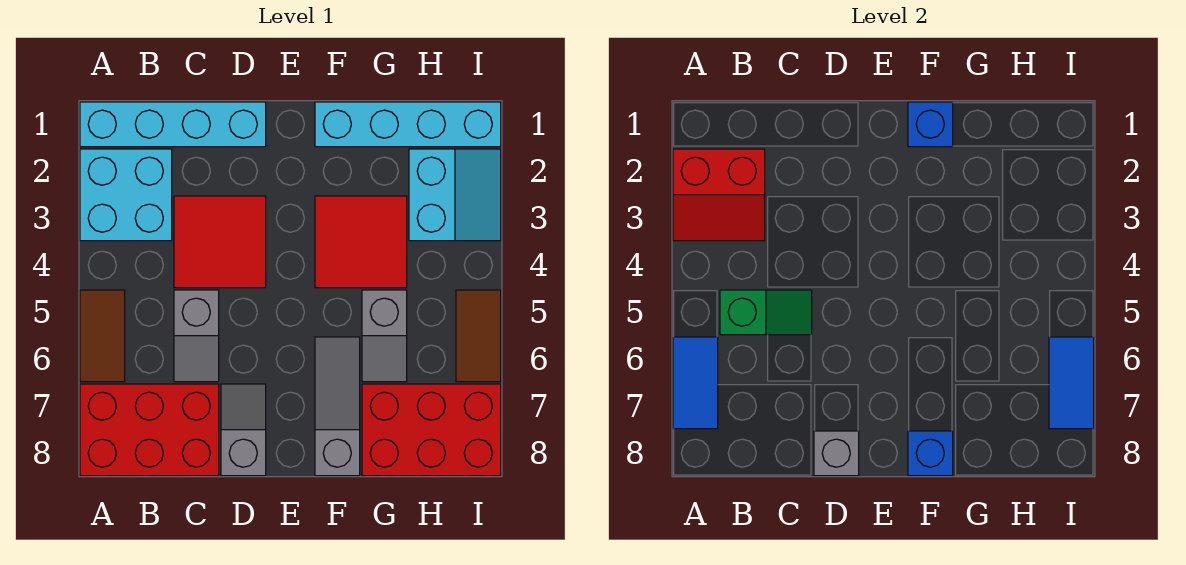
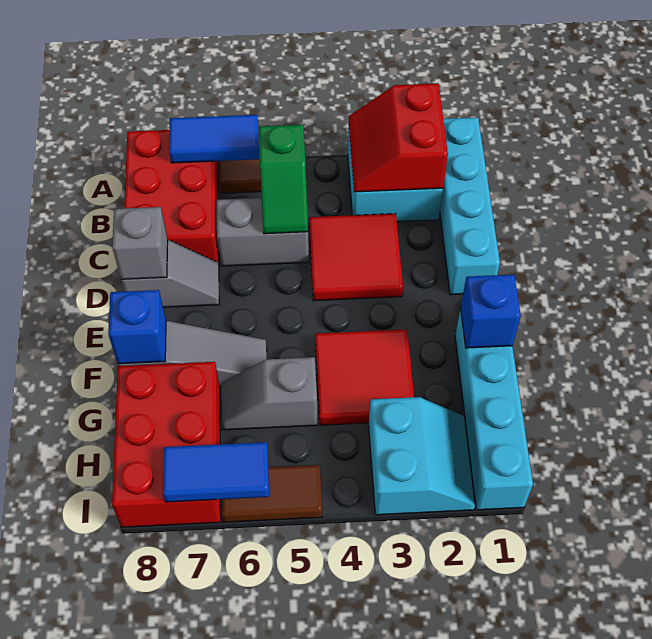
grey slope C5:C6 level 1 top 5 -> grey brick C5:C6 level 1
cyan slope H2:I3 level 1 top H -> cyan slope H2:I3 level 1 top 3

